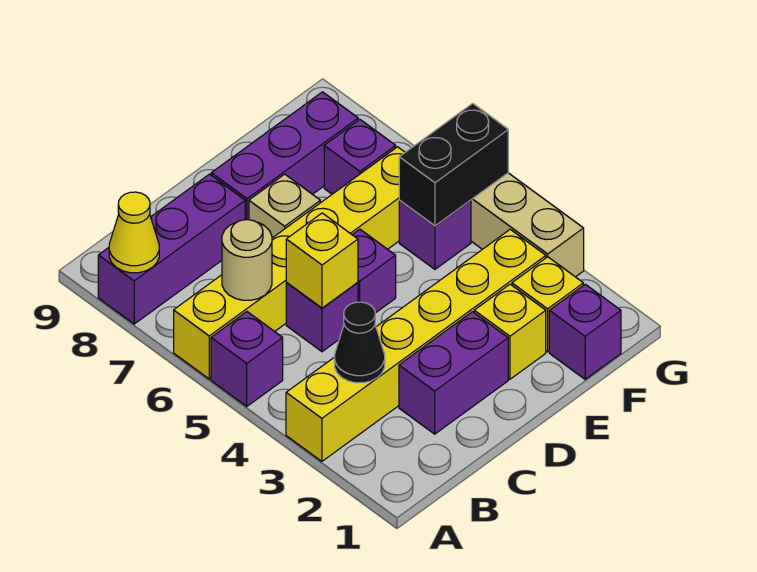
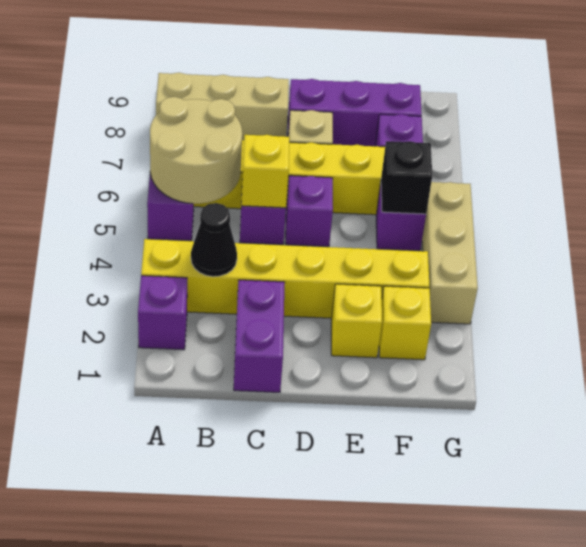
purple brick A8:C8 level 1 -> tan brick A8:C8 level 1
yellow cone A8 level 2 -> none
tan round brick B6 level 2 -> tan round brick A5:B6 level 2
purple brick C2:D2 level 1 -> purple brick C1:C2 level 1
purple brick F1 level 1 -> purple brick A2 level 1
black brick F5:G5 level 2 -> black brick F5 level 2

